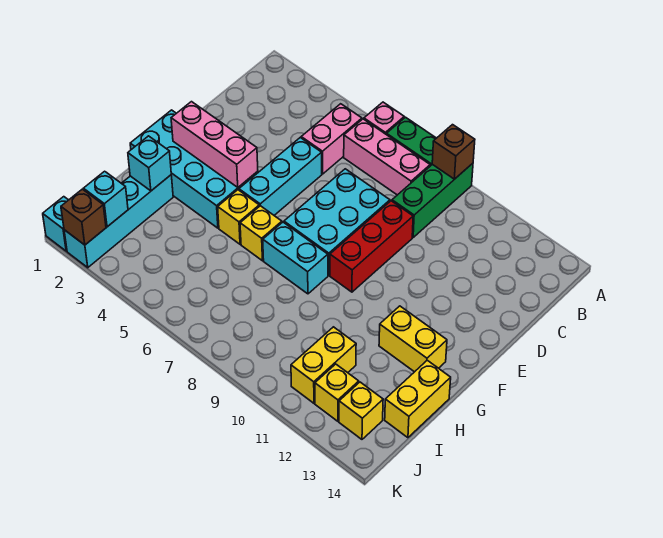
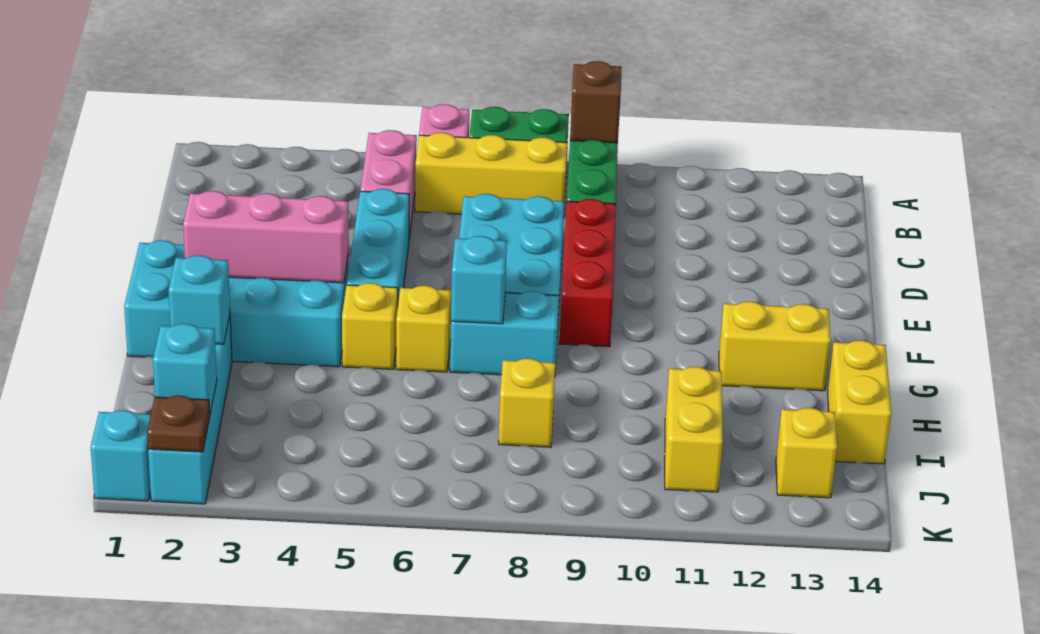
pink brick B6:B8 level 1 -> yellow brick B6:B8 level 1
none -> cyan brick G7 level 2
yellow brick J12 level 1 -> yellow brick I8 level 1
brown brick K2 level 2 -> brown plate K2 level 2

